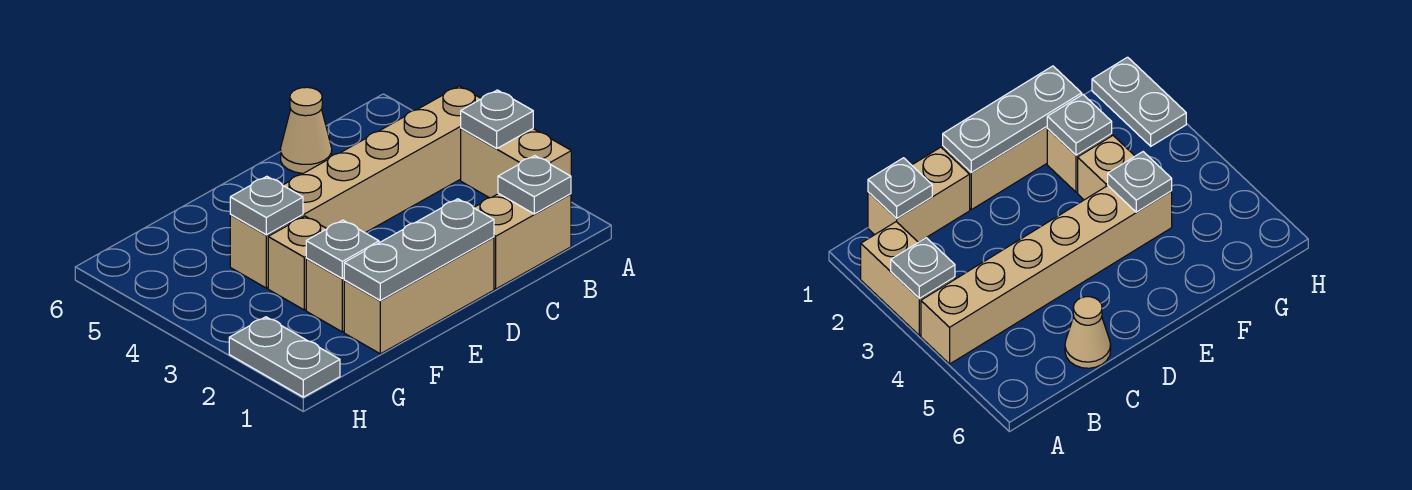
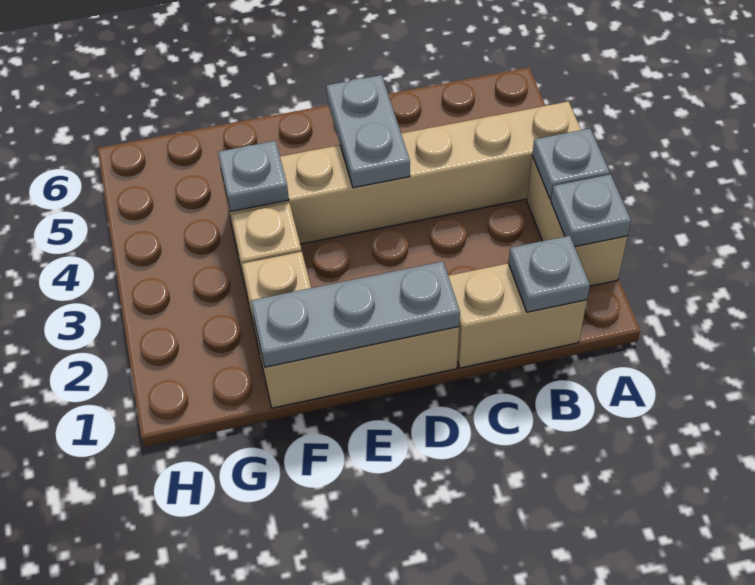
tan cone C6 level 1 -> none
grey plate F2 level 2 -> grey plate A2 level 2
grey plate H1:H2 level 1 -> grey plate D4:D5 level 2

